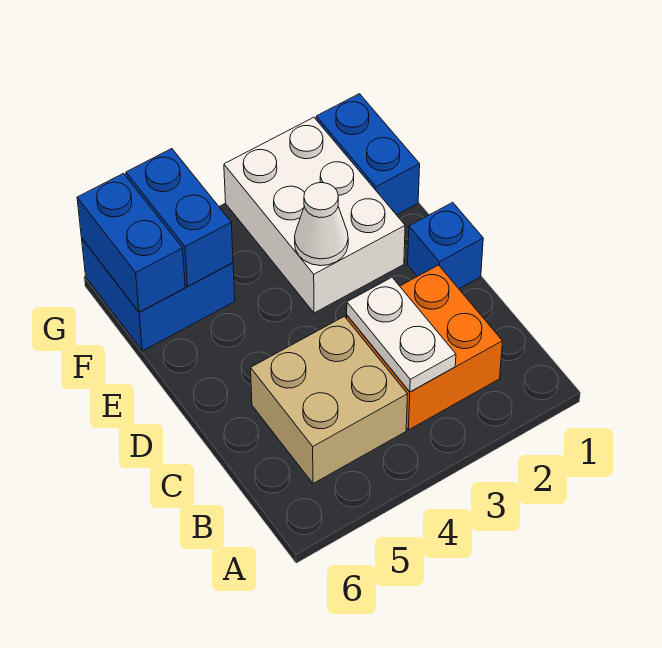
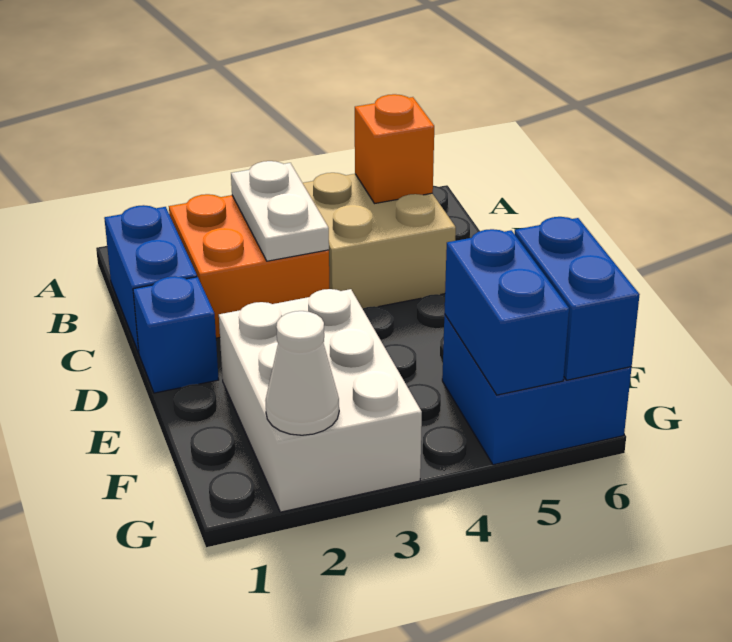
none -> orange brick B5 level 2
white cone E3 level 2 -> white cone G2 level 2
blue brick F1:G1 level 1 -> blue brick B1:C1 level 1

